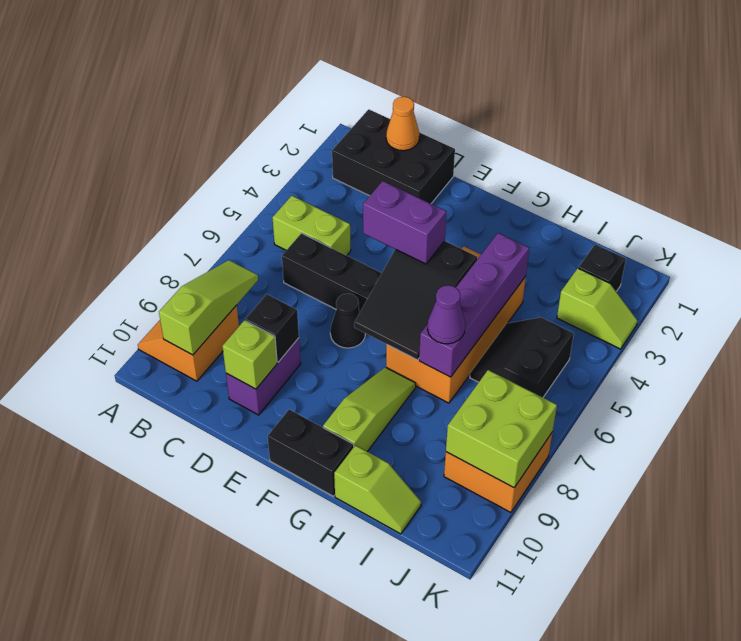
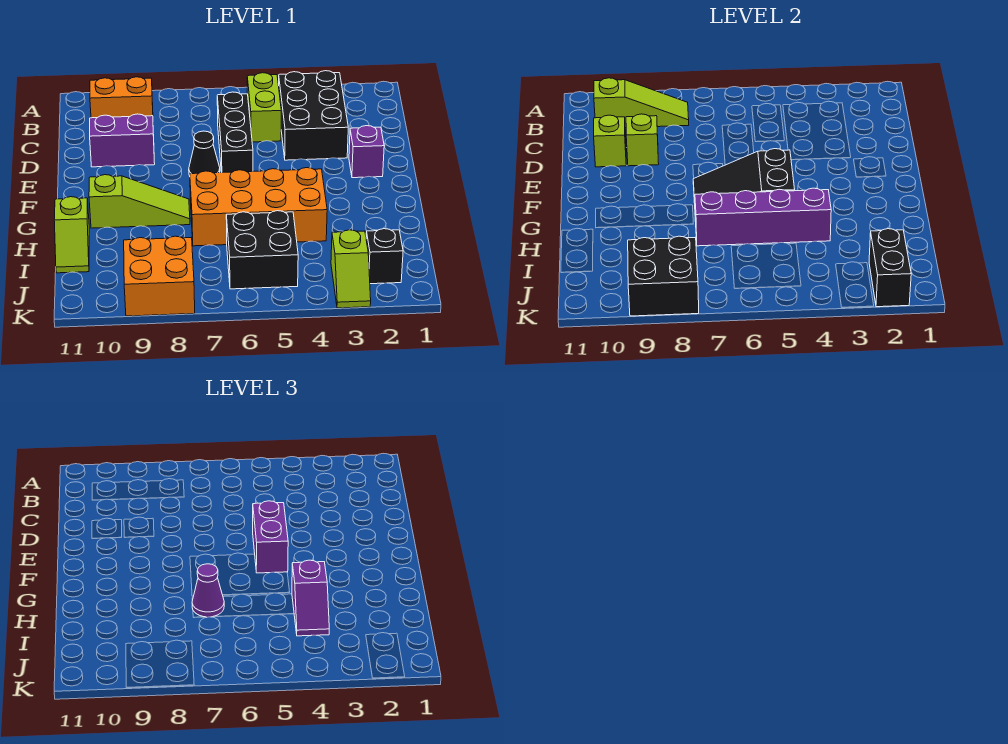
black brick B1:D2 level 1 -> black brick B3:D4 level 1
orange cone C1 level 2 -> none
black brick D9 level 2 -> lime brick D9 level 2
none -> purple brick E2 level 1
black brick F11:G11 level 1 -> black brick J2:K2 level 2
none -> purple slope H4:I4 level 3 top H
black slope I5:J6 level 1 top J -> black brick I5:J6 level 1
lime brick J8:K9 level 2 -> black brick J8:K9 level 2

